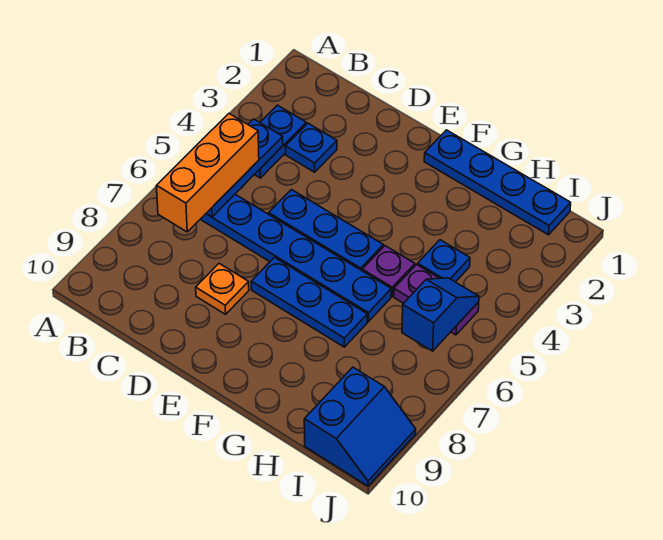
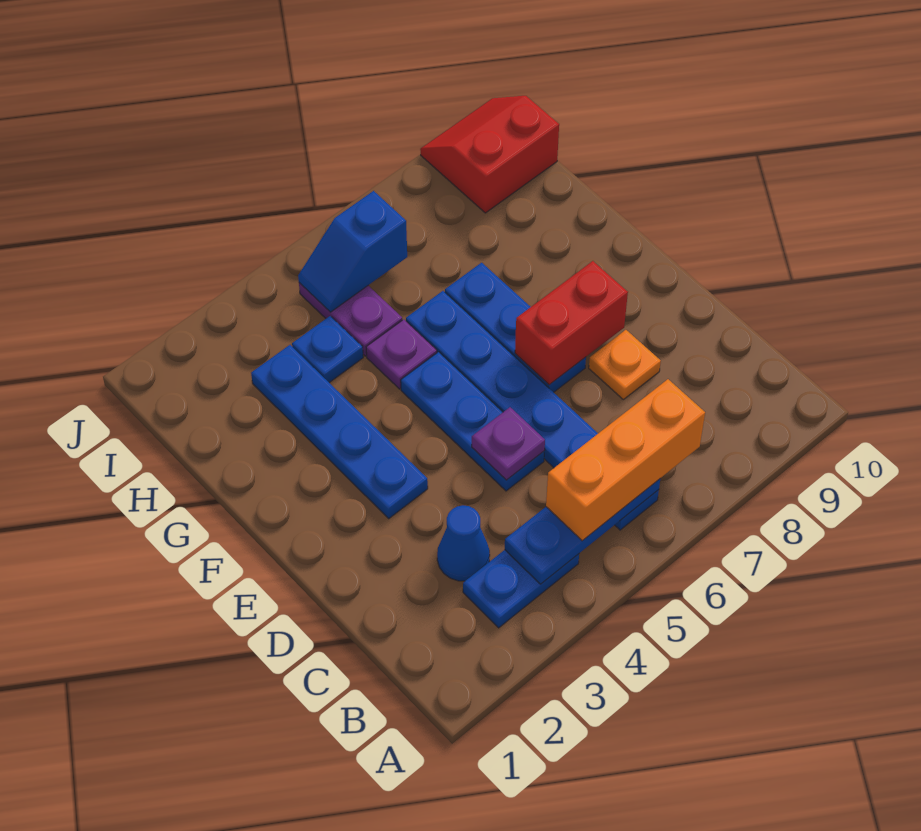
blue plate C3 level 1 -> blue cone C3 level 1
none -> purple plate D5 level 2
none -> red brick E7:E8 level 2
blue plate F1:I1 level 1 -> blue plate E3:H3 level 1
blue slope I9:J10 level 1 top I -> red slope I9:J10 level 1 top I

